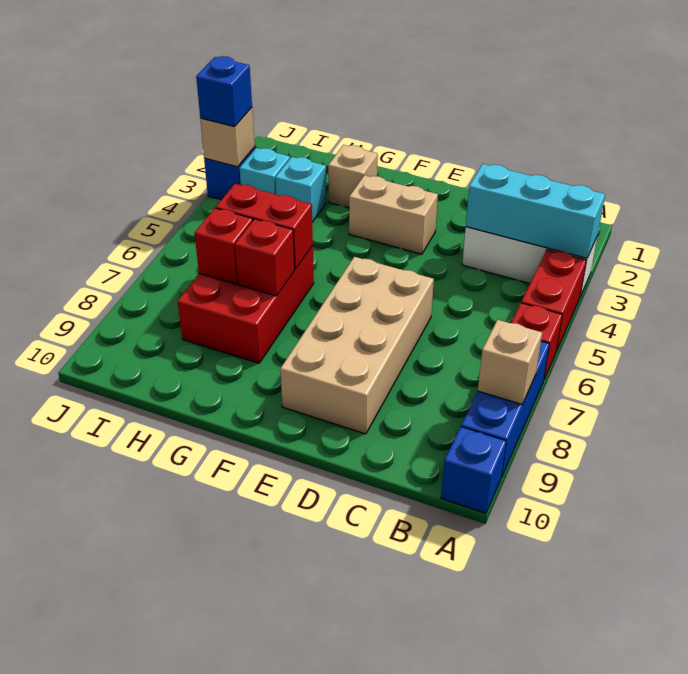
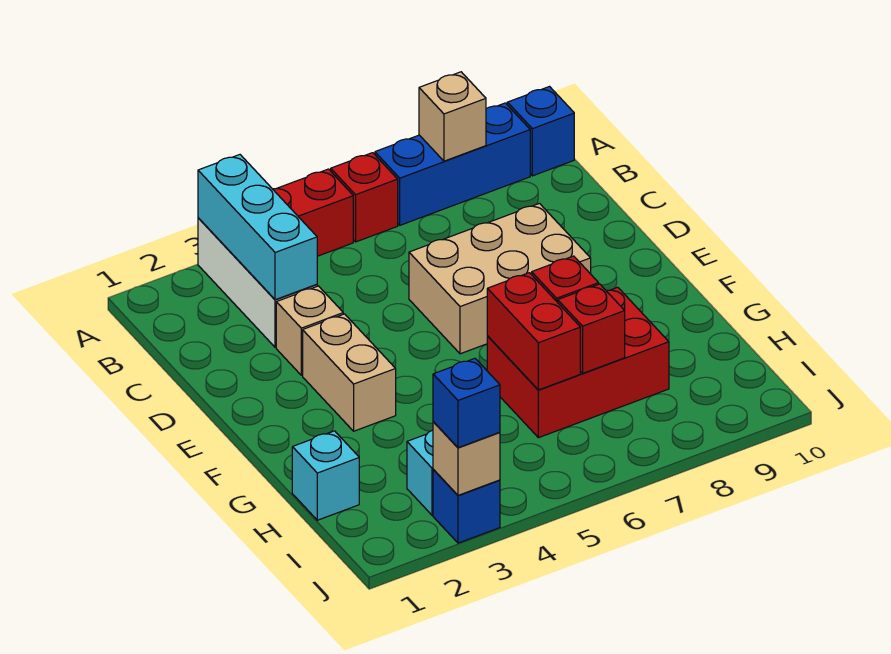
tan brick D6:E9 level 1 -> tan brick D6:E8 level 1
tan brick G2 level 1 -> tan brick D3 level 1
cyan brick H3 level 1 -> cyan brick H1 level 1

